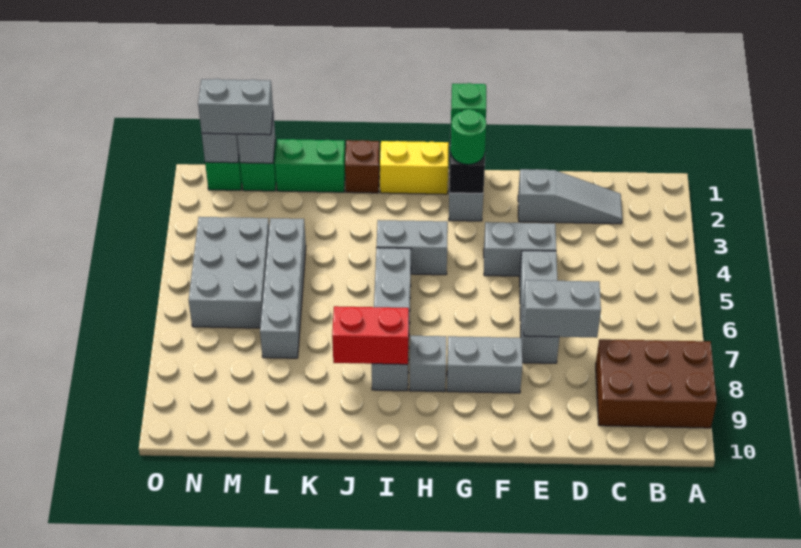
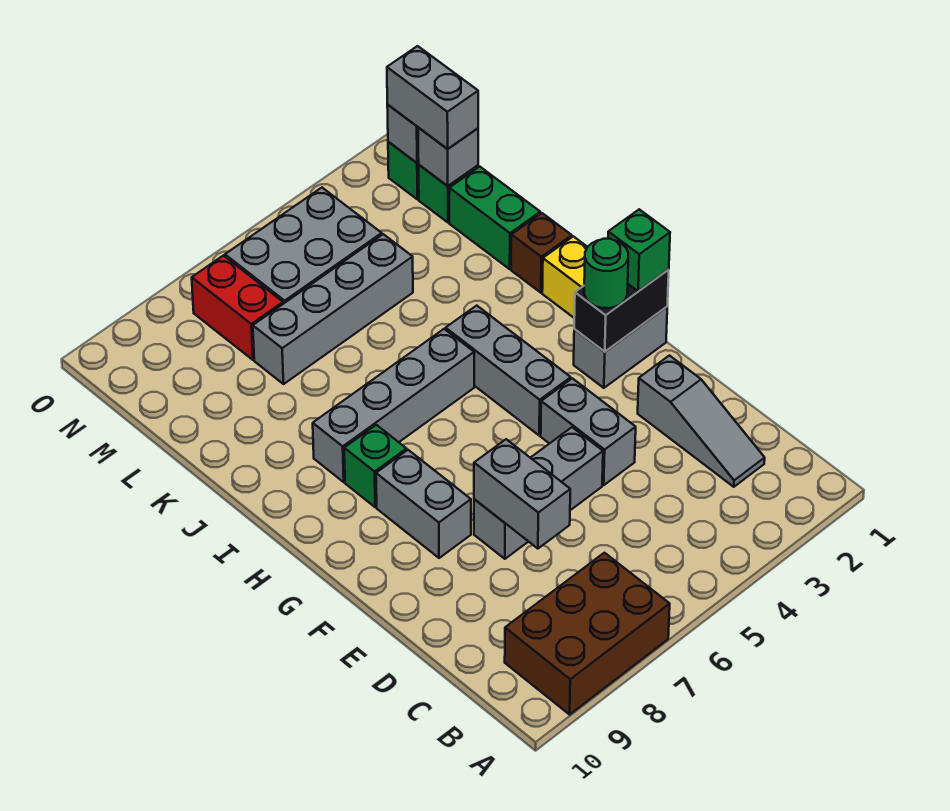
brown brick A8:C9 level 1 -> brown brick A7:B9 level 1
grey brick H4:I4 level 1 -> grey brick G4:I4 level 1
grey brick H8 level 1 -> green brick H8 level 1
red brick I8:J8 level 2 -> red brick M7:N7 level 1

